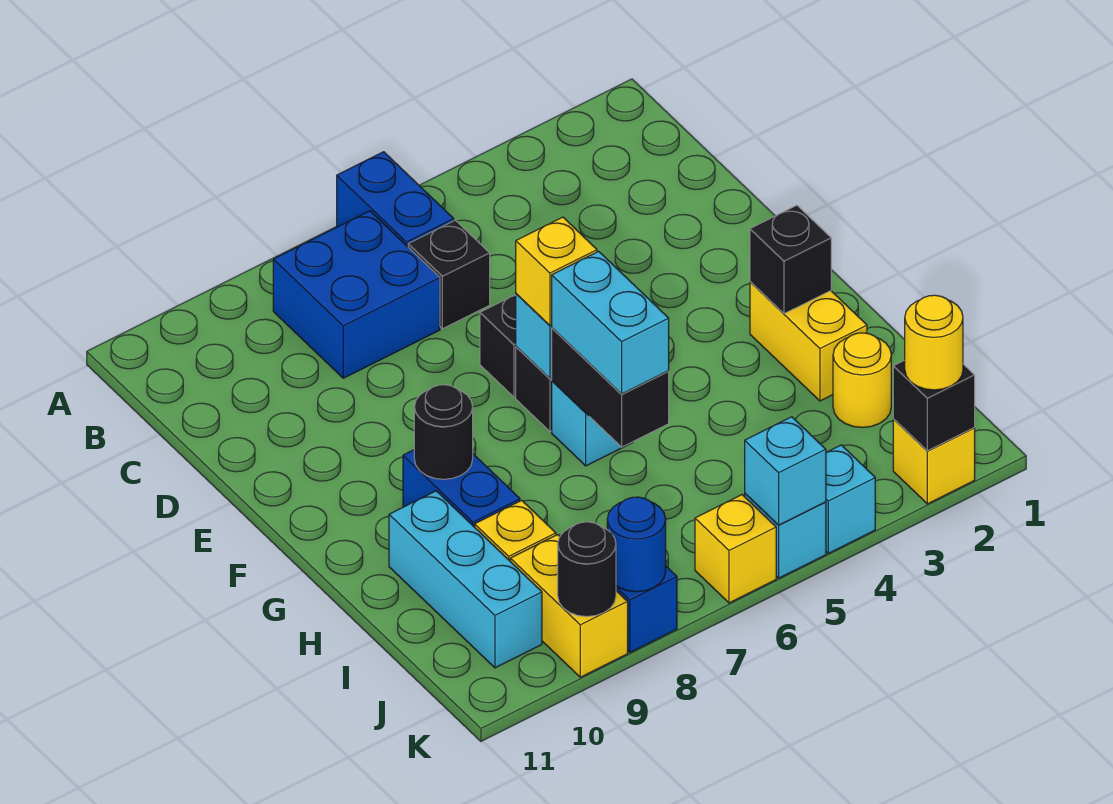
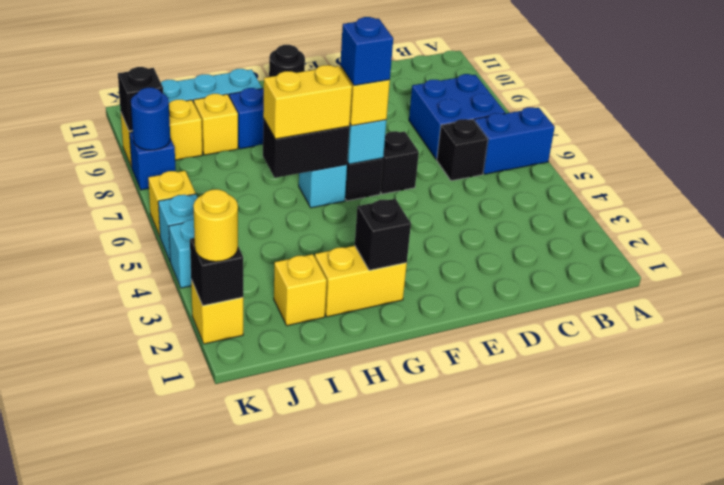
none -> blue brick F6 level 4
cyan brick G6:H6 level 3 -> yellow brick G6:H6 level 3
yellow round brick I2 level 1 -> yellow brick I2 level 1
cyan brick K5 level 2 -> none
black round brick K9 level 2 -> black brick K9 level 2

